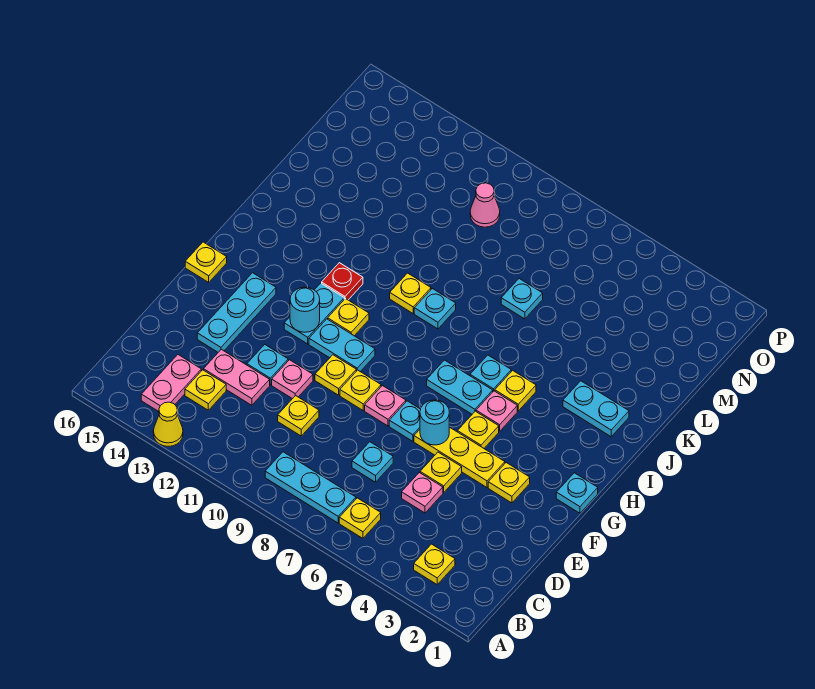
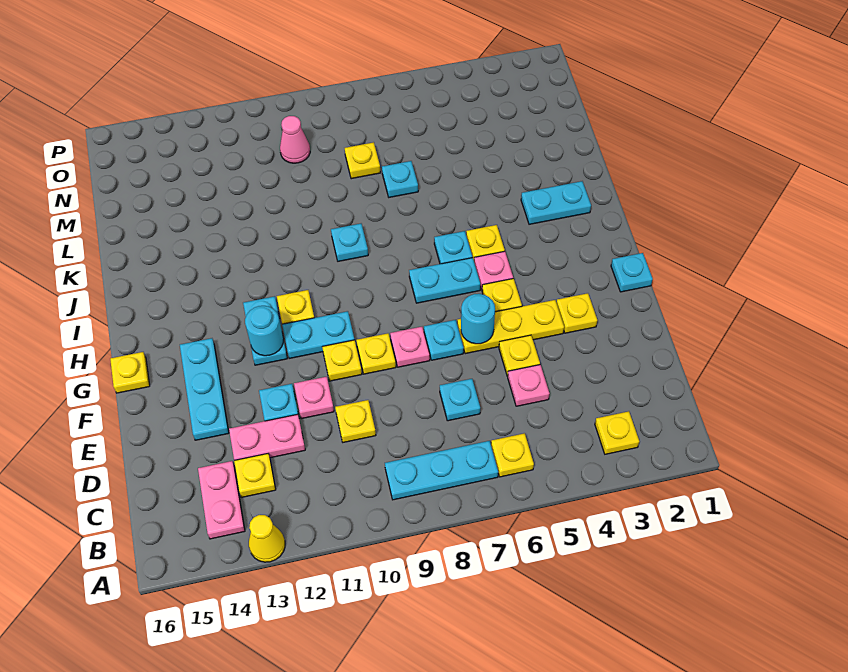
red plate I12 level 1 -> none
yellow plate J10 level 1 -> yellow plate M8 level 1

